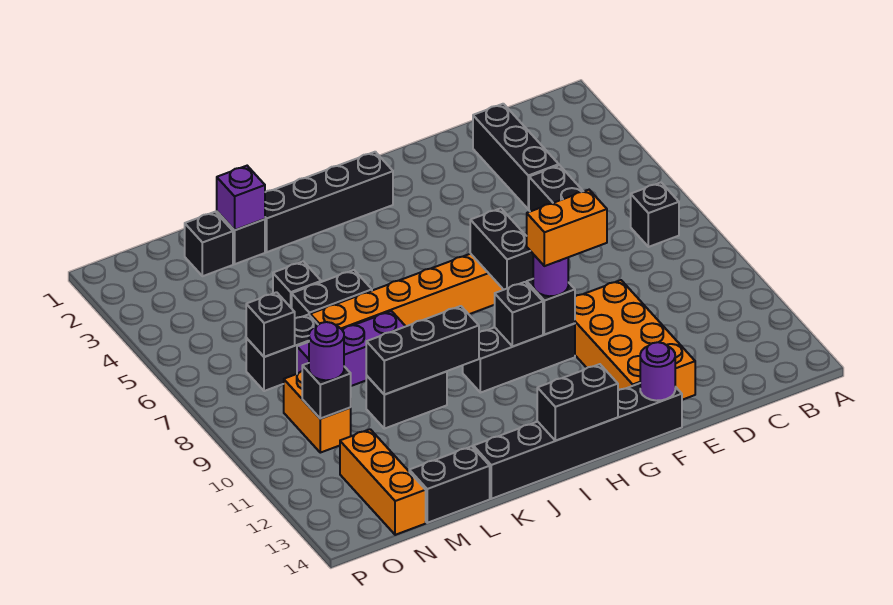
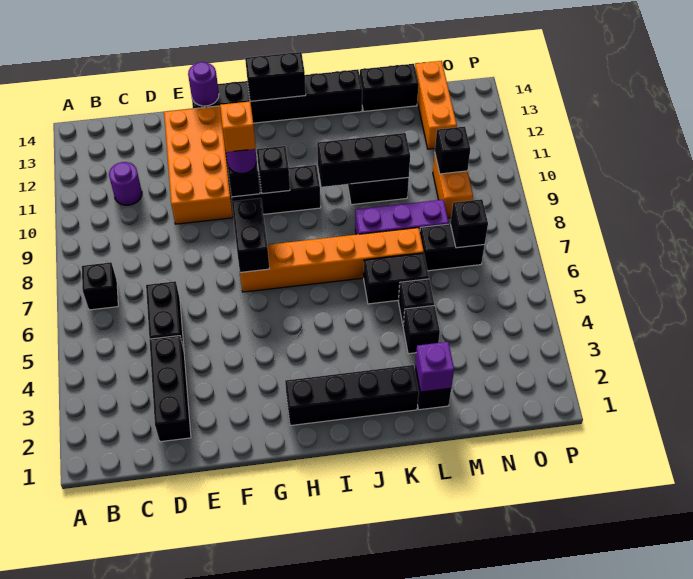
orange brick F10:G10 level 4 -> orange brick G10 level 4
black brick M2 level 1 -> black brick L4 level 1
purple round brick N10 level 3 -> purple round brick C11 level 1

